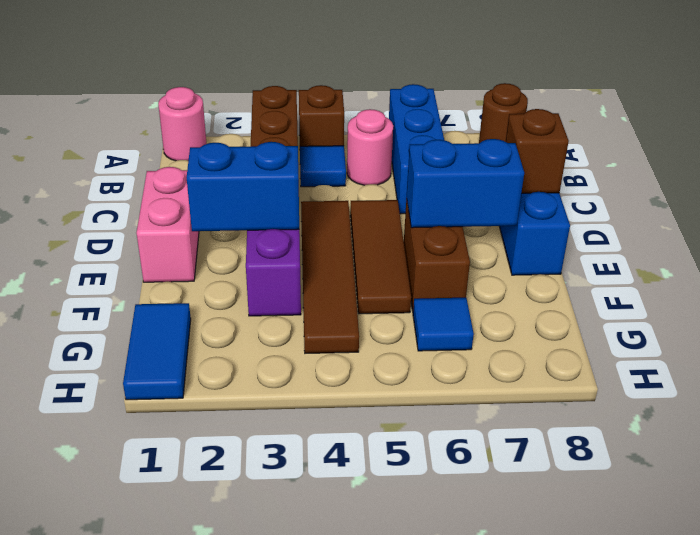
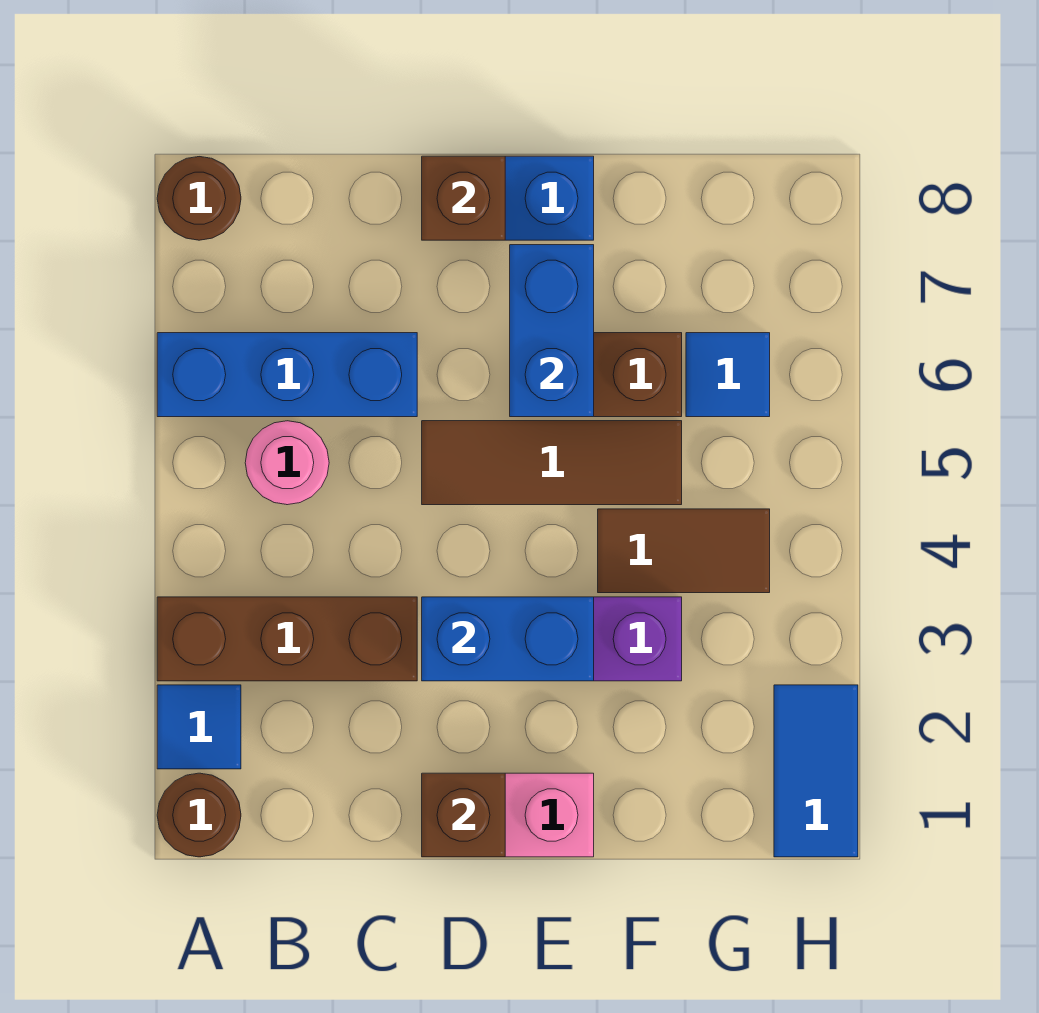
pink round brick A1 level 1 -> brown round brick A1 level 1
brown brick A4 level 1 -> brown brick D1 level 2
blue tile B4 level 1 -> blue tile A2 level 1
brown tile D4:G4 level 1 -> brown tile F4:G4 level 1
blue brick E2:E3 level 2 -> blue brick D3:E3 level 2
blue tile G1:H1 level 1 -> blue tile H1:H2 level 1

